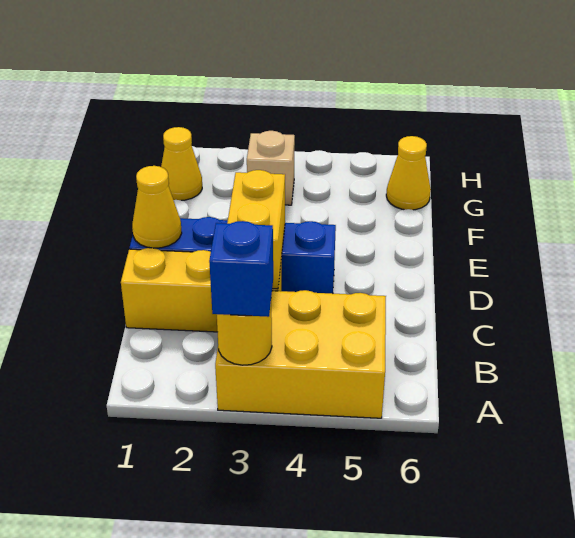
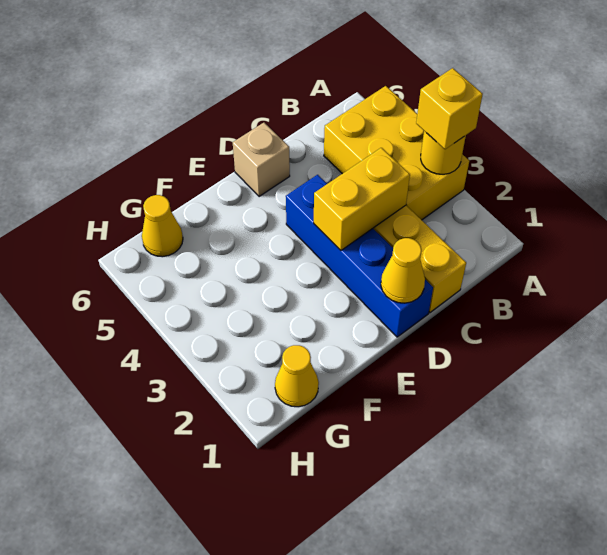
blue brick A3 level 3 -> yellow brick A3 level 3
tan brick G3 level 1 -> tan brick D6 level 1

